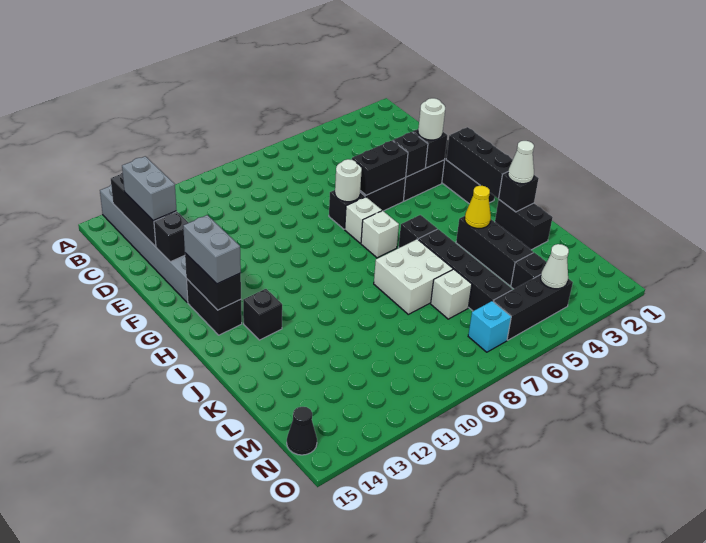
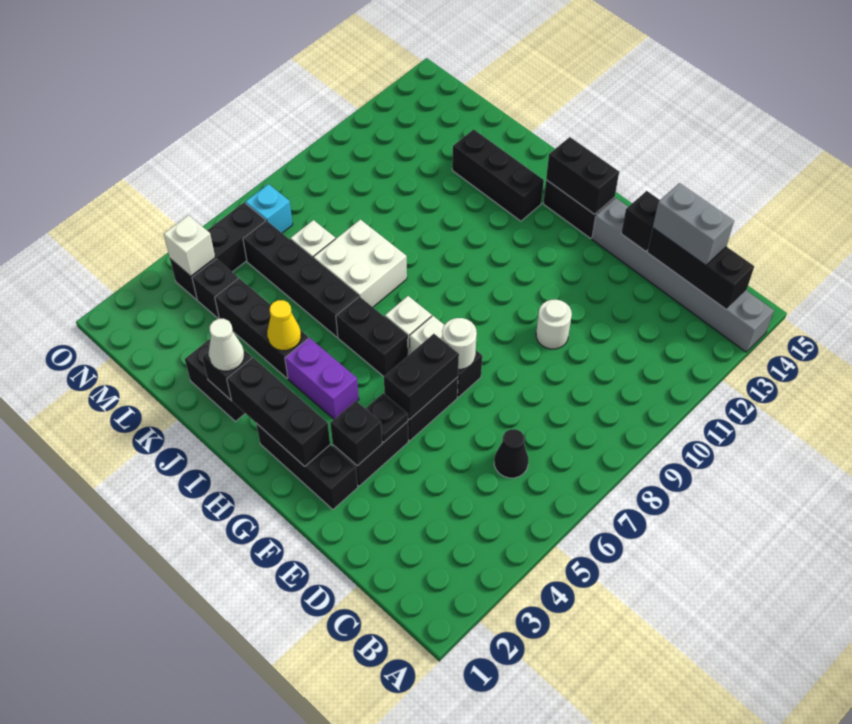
white round brick F3 level 3 -> white round brick E10 level 1
black brick F4 level 2 -> black plate F4 level 2
grey brick G14:H14 level 3 -> none
none -> purple brick H4:I4 level 1
black brick I6 level 1 -> black brick H6:I6 level 1
black brick I13 level 1 -> black brick I13:K13 level 1
white cone N4 level 2 -> white brick N4 level 2
black cone N15 level 1 -> black cone C6 level 1

